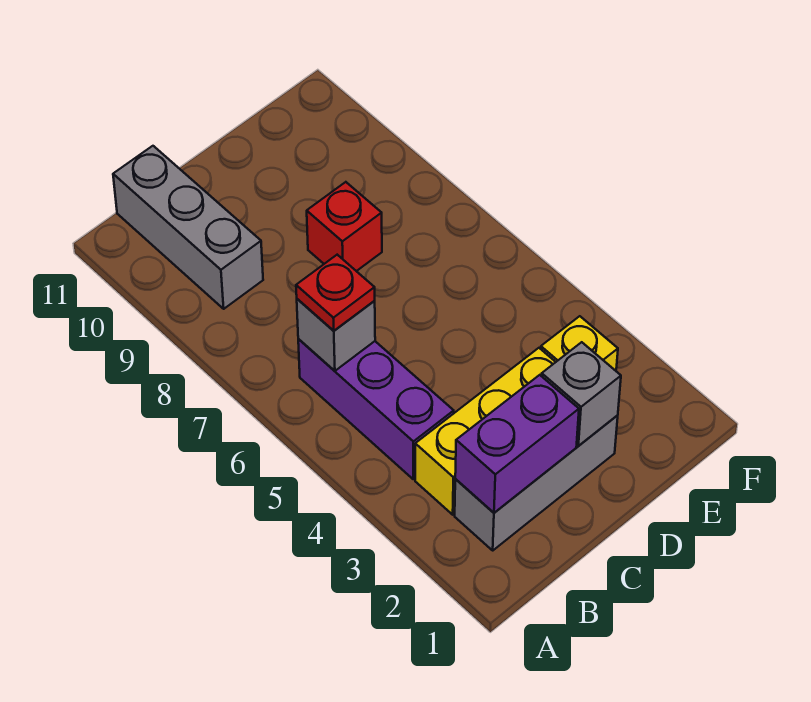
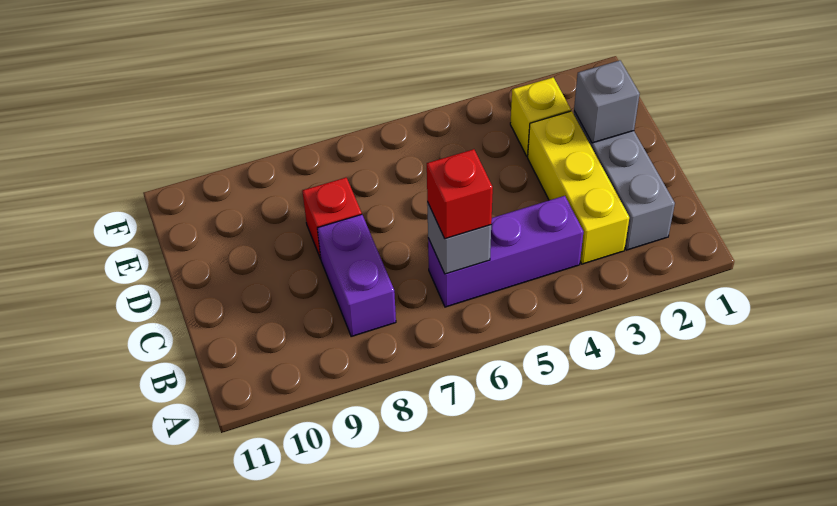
purple brick B2:C2 level 2 -> purple brick B8:C8 level 1
red plate B6 level 3 -> red brick B6 level 3
grey brick B9:B11 level 1 -> none

